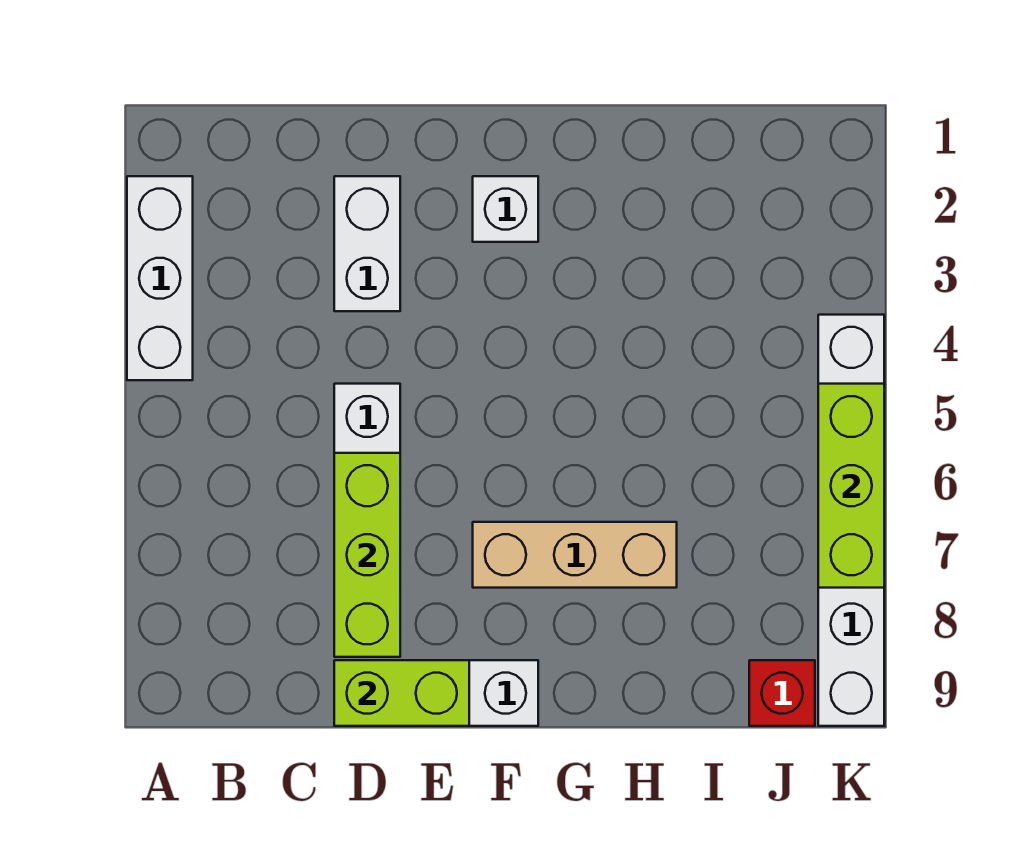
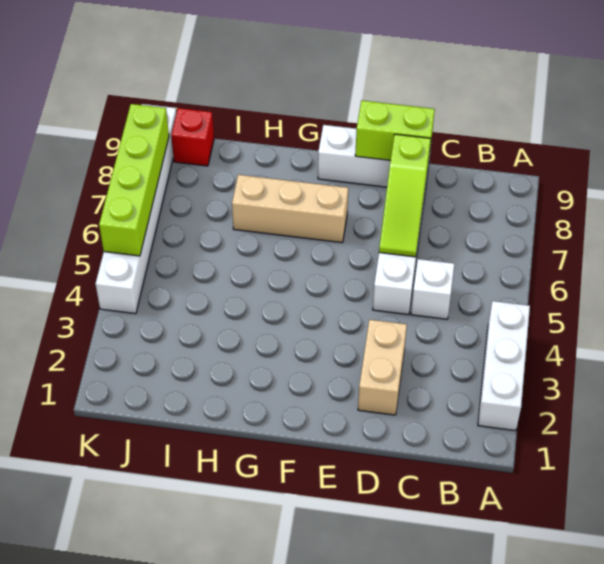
white brick D2:D3 level 1 -> tan brick D2:D3 level 1
lime brick D6:D8 level 2 -> lime slope D6:D8 level 2 top 8
white brick F2 level 1 -> white brick C5 level 1
lime brick K5:K7 level 2 -> lime brick K5:K8 level 2

